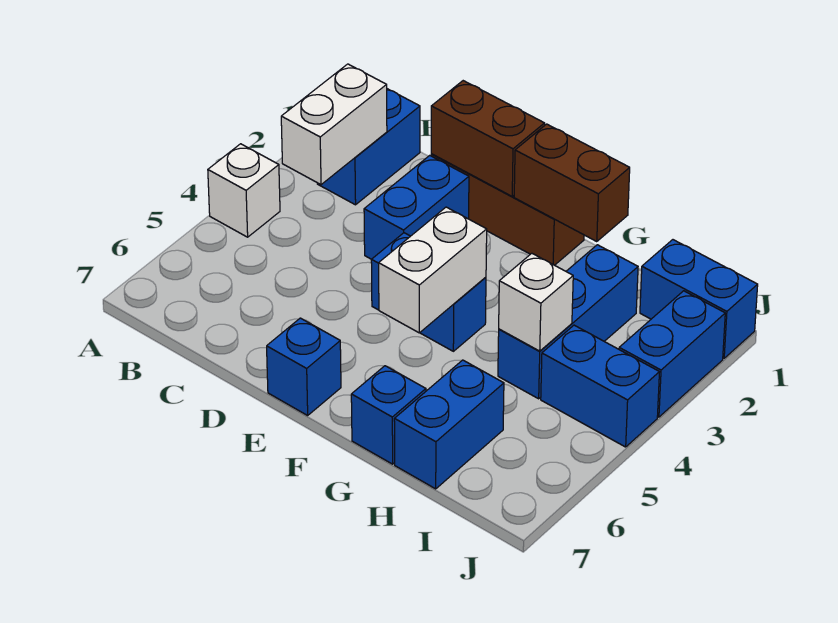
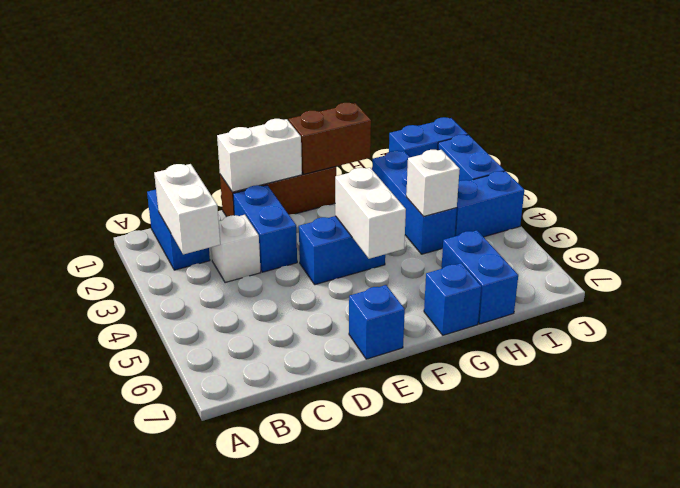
white brick A4 level 1 -> white brick C3 level 1
brown brick D1:E1 level 2 -> white brick D1:E1 level 2

